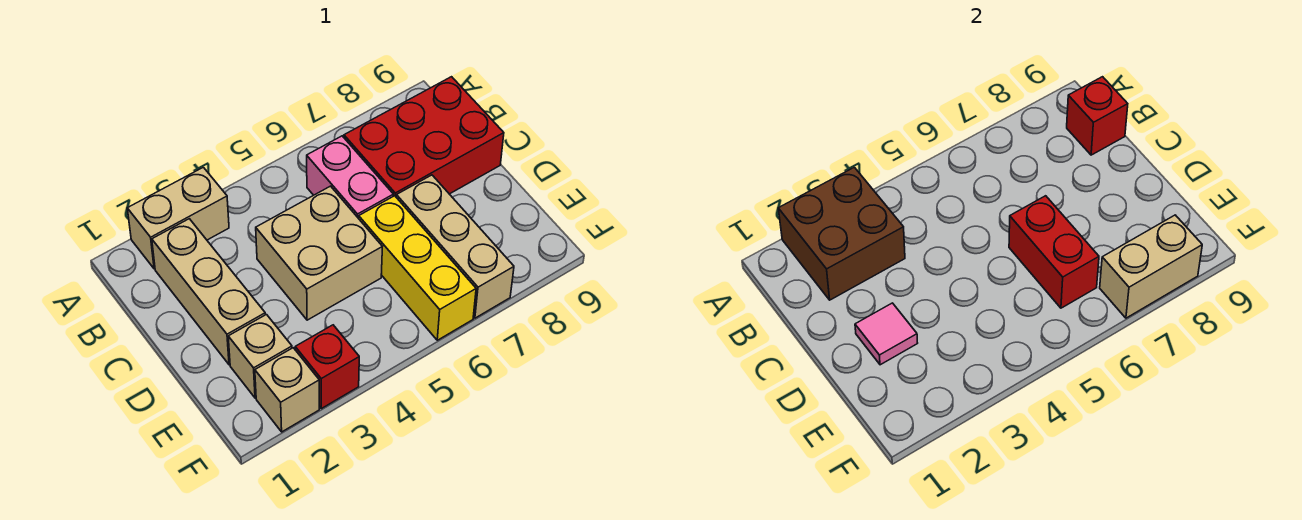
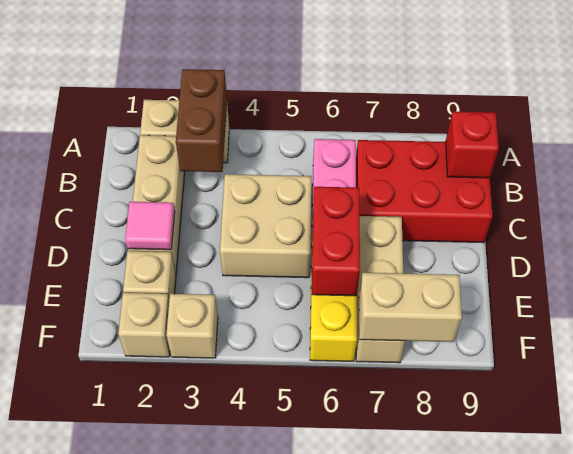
brown brick A2:B3 level 2 -> brown brick A3:B3 level 2
red brick F3 level 1 -> tan brick F3 level 1

